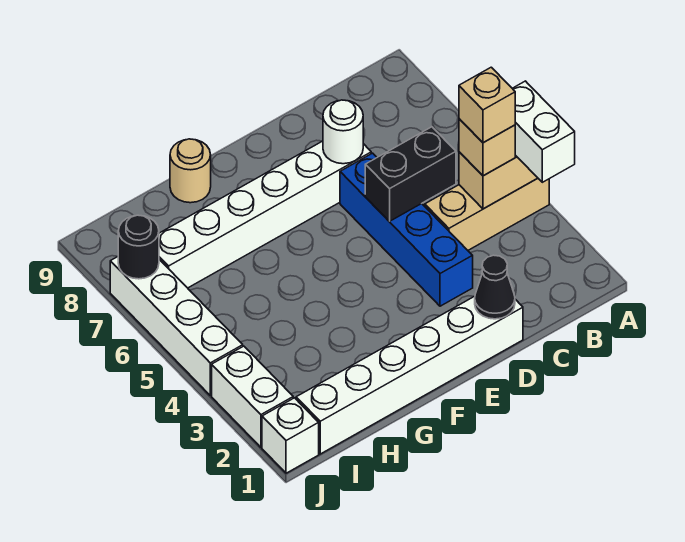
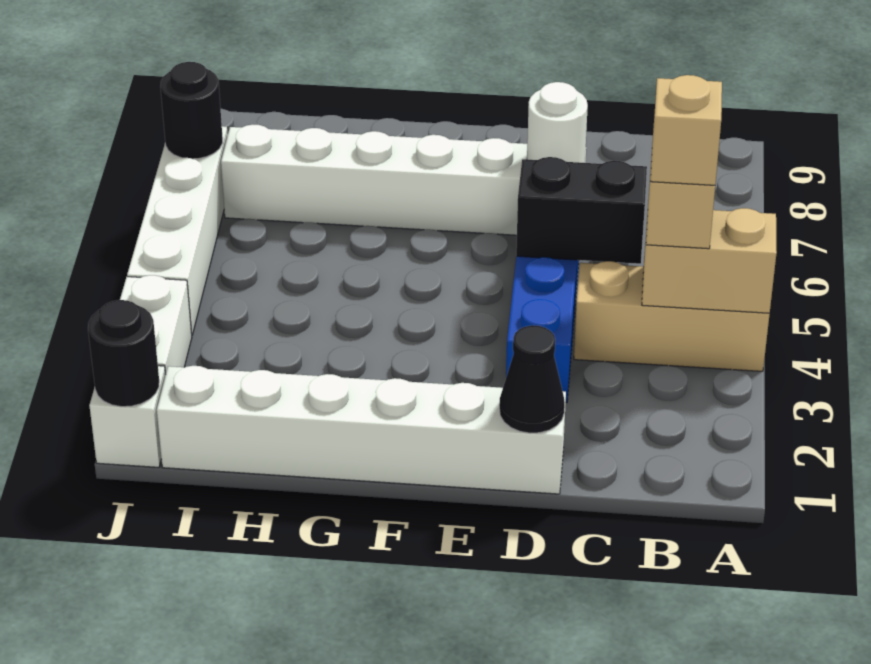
white brick A3:A4 level 3 -> none
tan round brick G9 level 1 -> none
none -> black round brick J1 level 2

